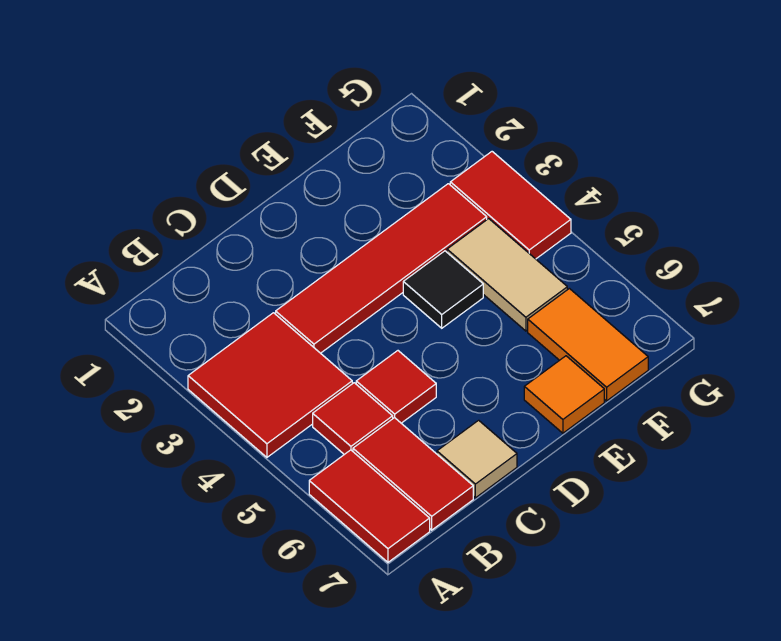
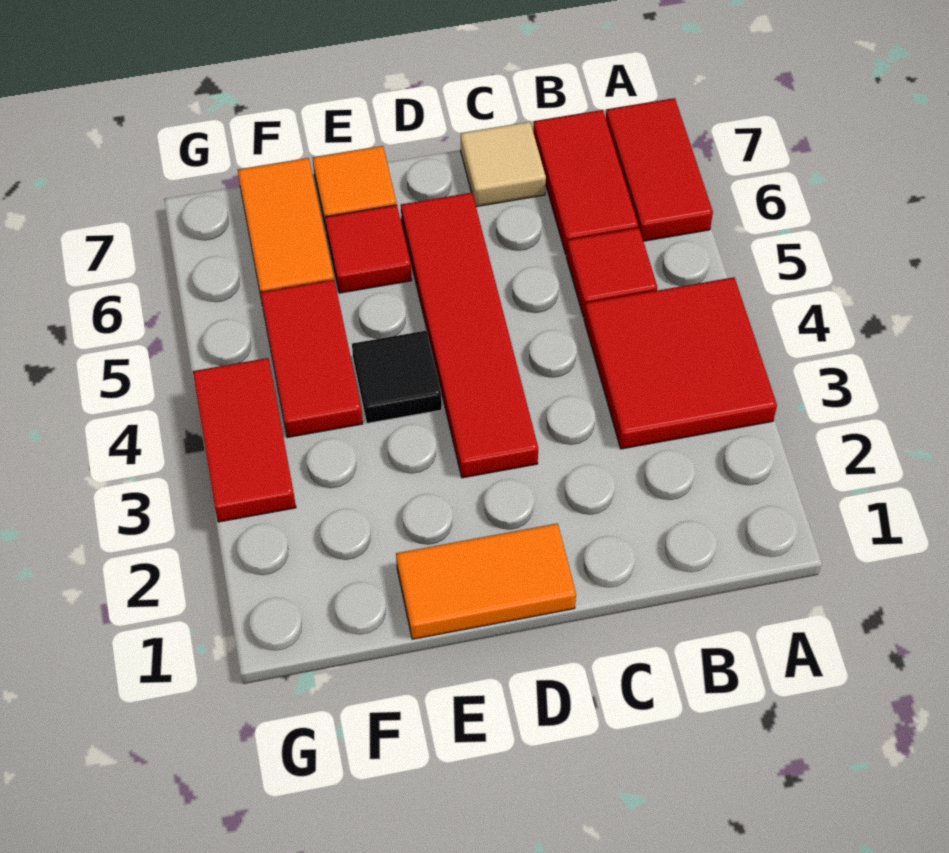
red tile C3:F3 level 1 -> red tile D3:D6 level 1
red tile C5 level 1 -> red tile E6 level 1
none -> orange tile D1:E1 level 1
tan tile F4:F5 level 1 -> red tile F4:F5 level 1

